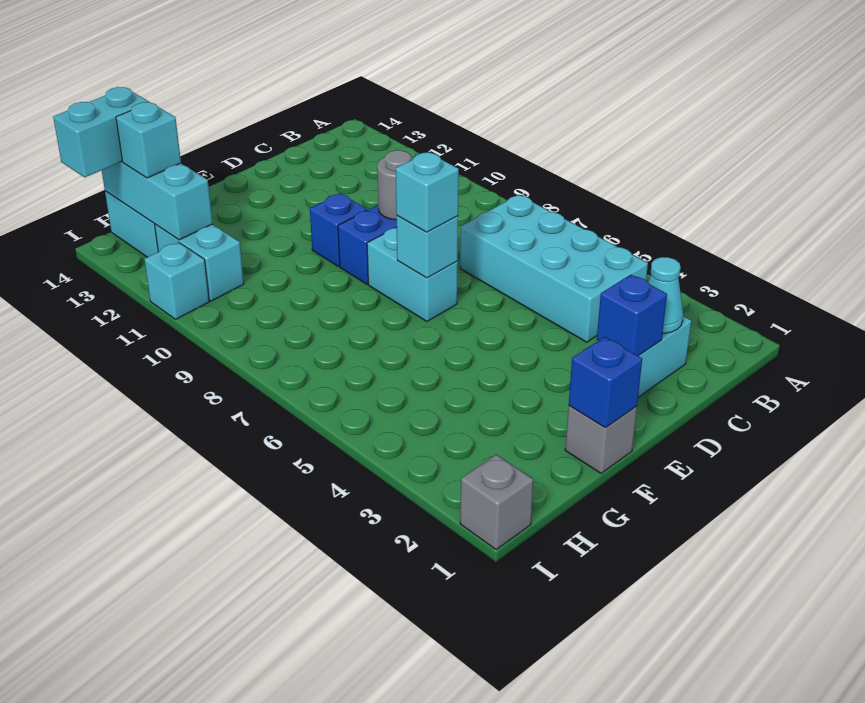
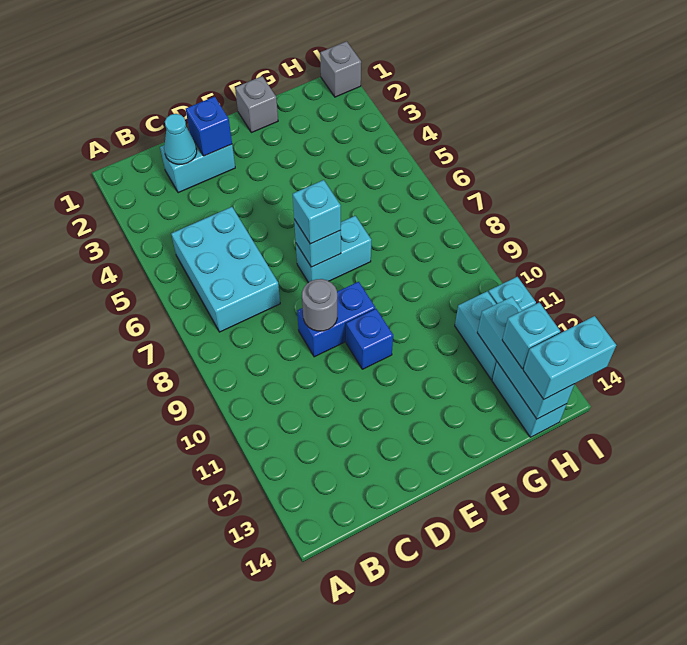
cyan brick B4:C7 level 1 -> cyan brick B5:C7 level 1
cyan brick E7:E8 level 1 -> cyan brick E7:F7 level 1
blue brick F1 level 2 -> none

